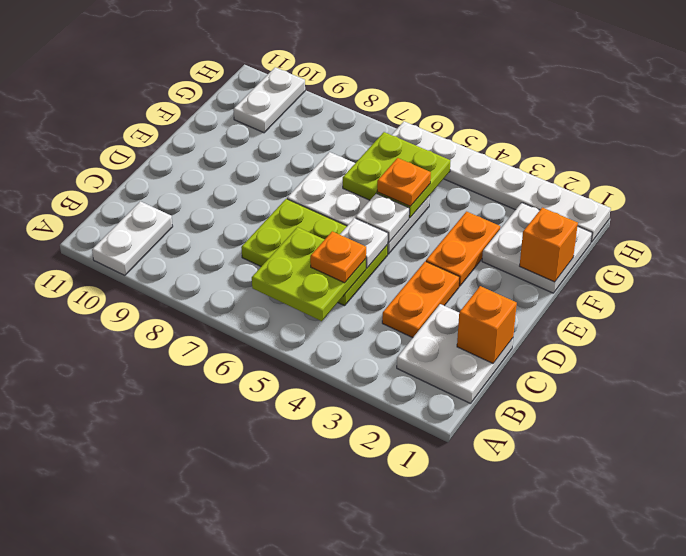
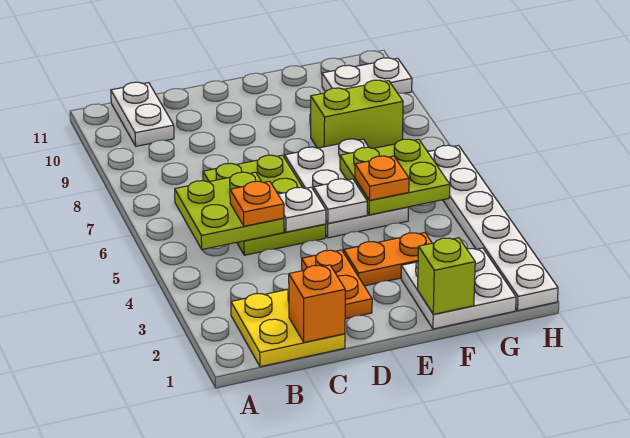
white plate A10:B10 level 1 -> white plate B10:B11 level 1
white plate B1:C2 level 1 -> yellow plate B1:C2 level 1
orange plate C3:D3 level 1 -> orange plate D2:D3 level 1
orange brick F1 level 2 -> lime brick F1 level 2
none -> lime brick F8:G8 level 1

